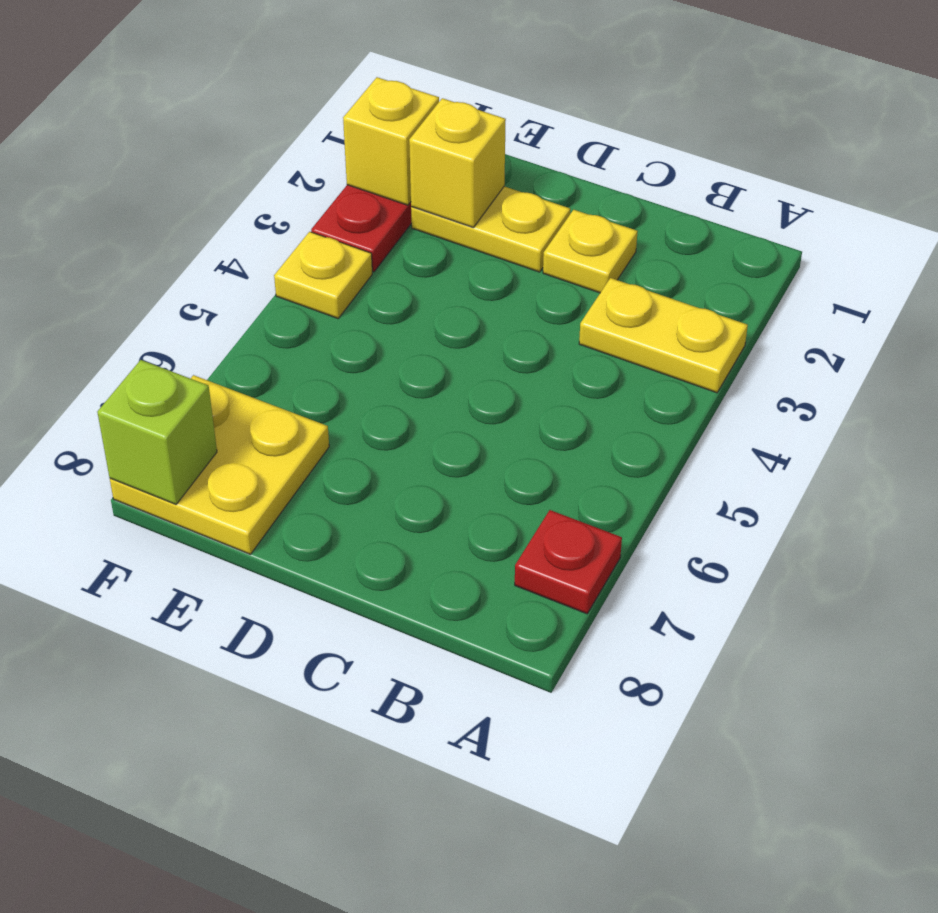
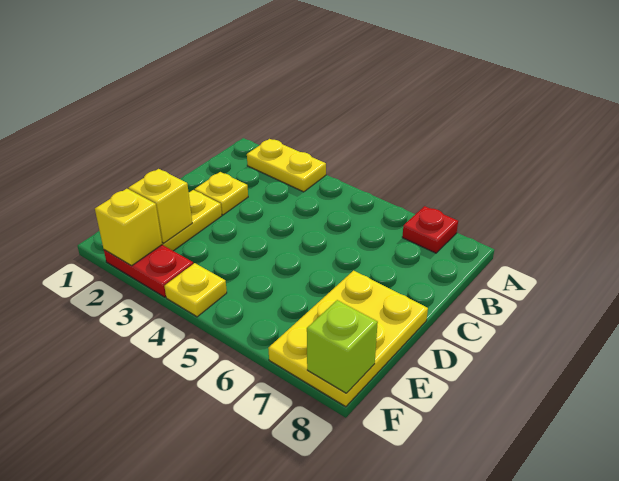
yellow plate A3:B3 level 1 -> yellow plate A2:A3 level 1
yellow plate E7:F8 level 1 -> yellow plate D7:F8 level 1

